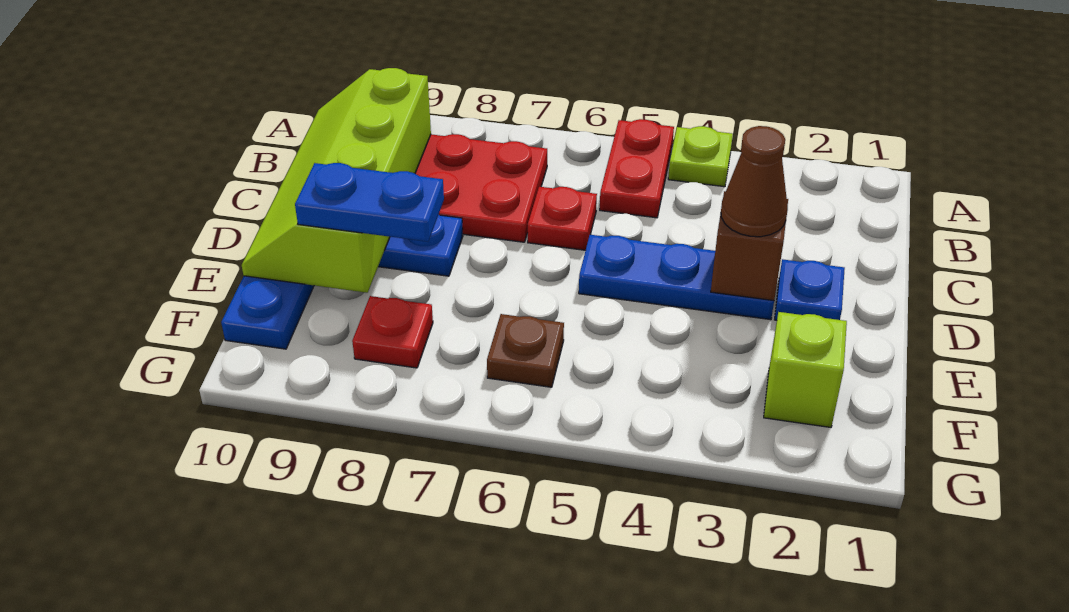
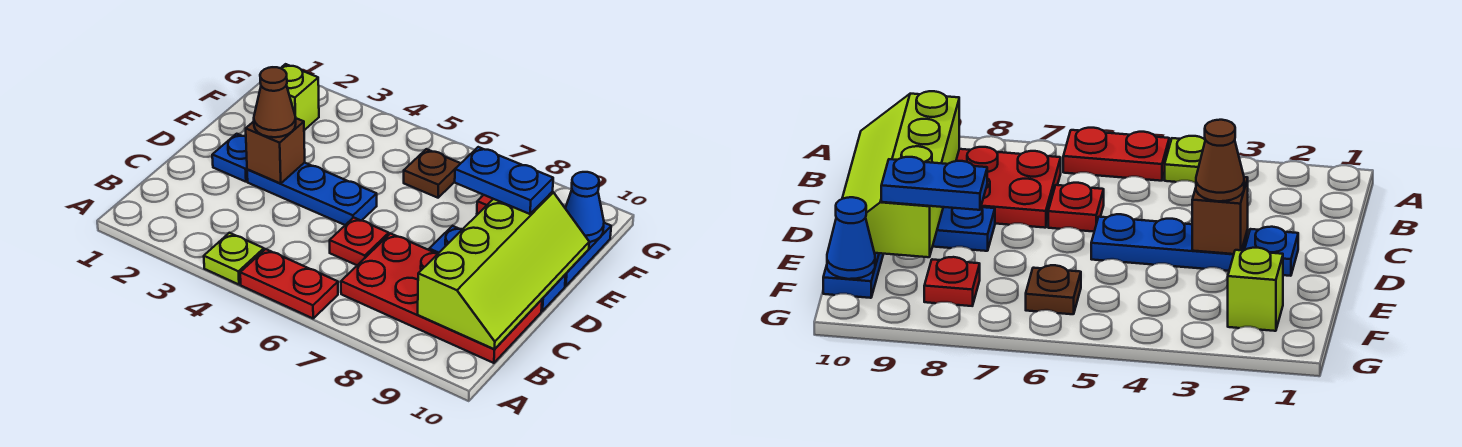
red plate A5:B5 level 1 -> red plate A5:A6 level 1
none -> blue cone F10 level 2

